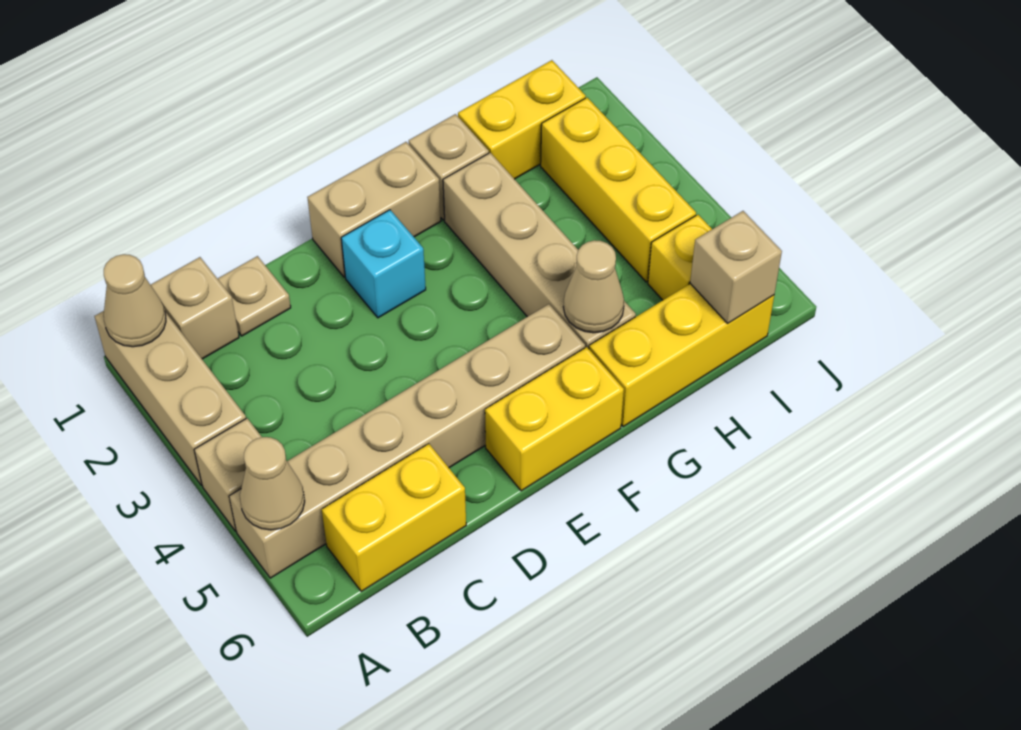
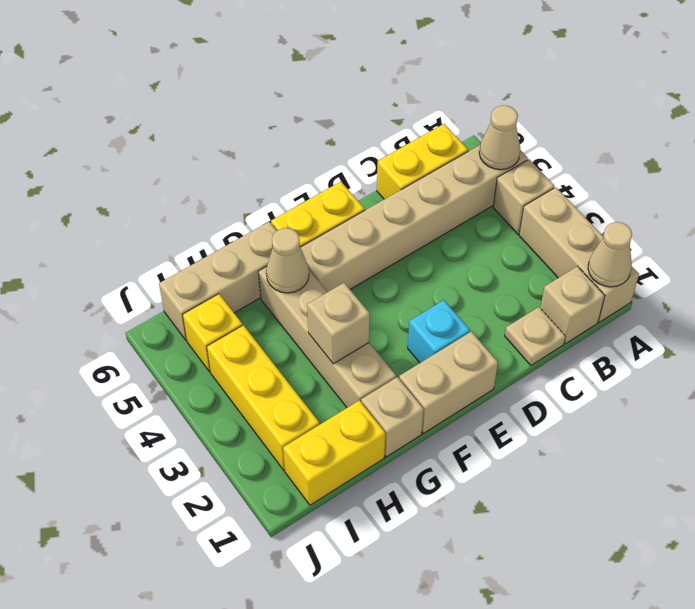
yellow brick G6:I6 level 1 -> tan brick G6:I6 level 1
tan brick I6 level 2 -> tan brick G3 level 2

